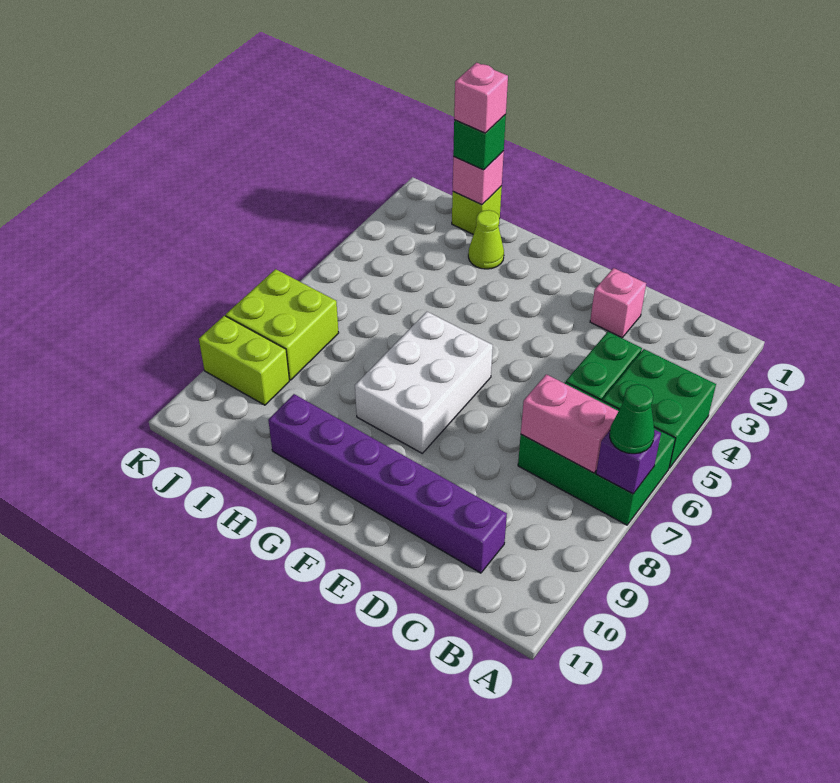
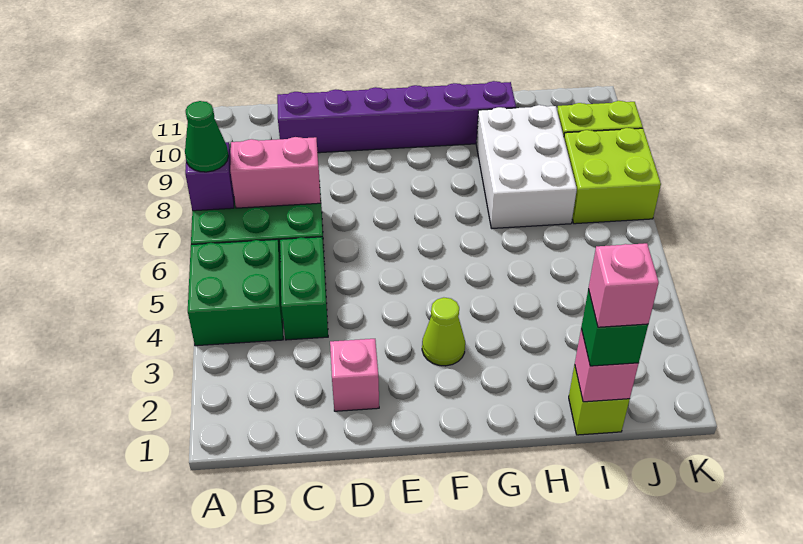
white brick F6:G8 level 1 -> white brick H7:I9 level 1
lime cone H2 level 1 -> lime cone F3 level 1

